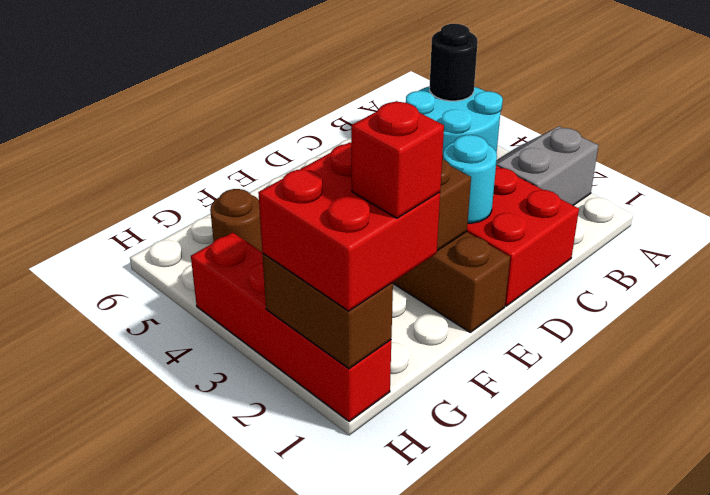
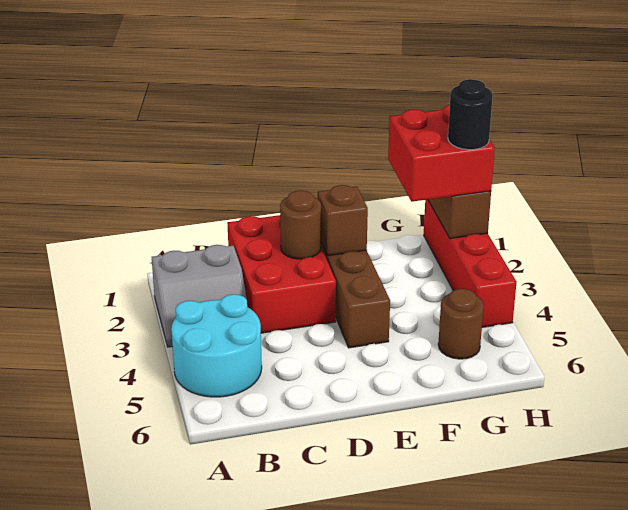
black round brick A5 level 2 -> black round brick H2 level 4
cyan round brick D2 level 2 -> brown round brick D2 level 2
red brick G1 level 4 -> none

